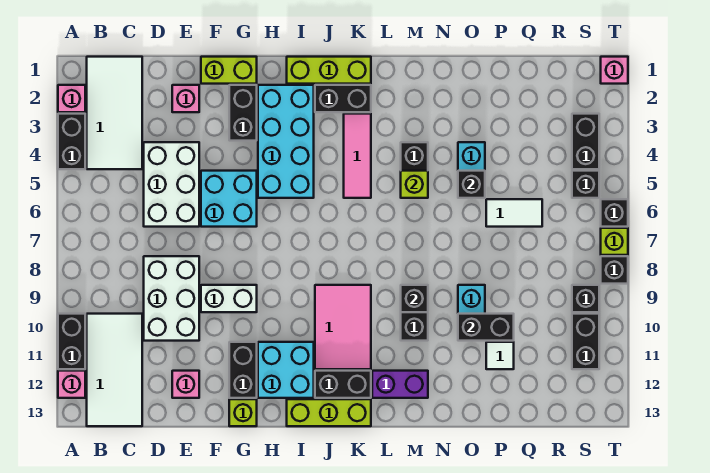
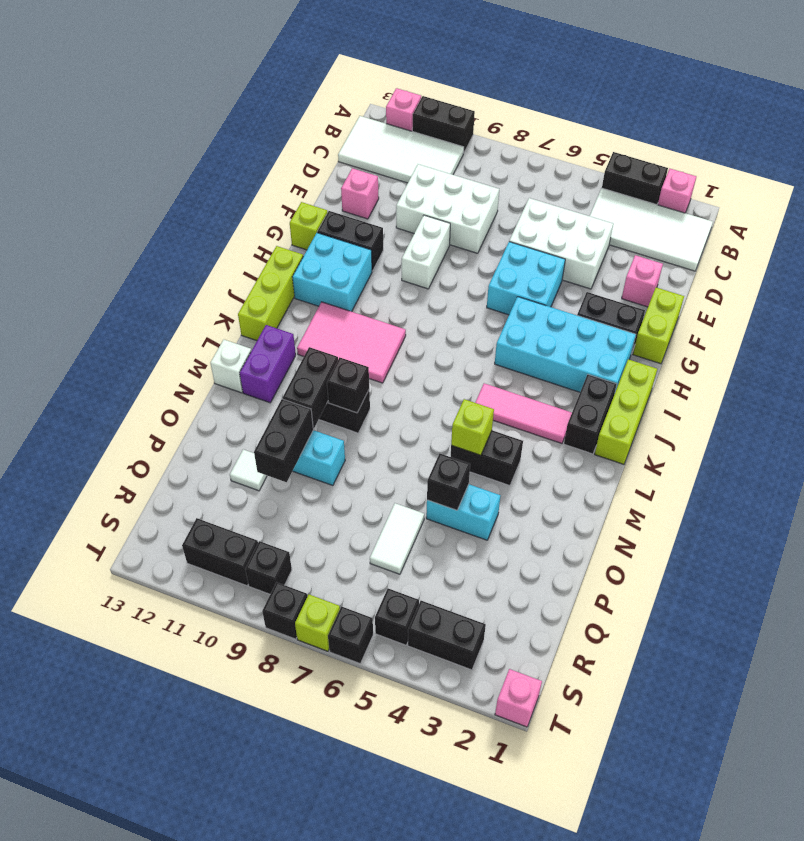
black brick J12:K12 level 1 -> black brick M10:N10 level 2
none -> white brick M13 level 1

